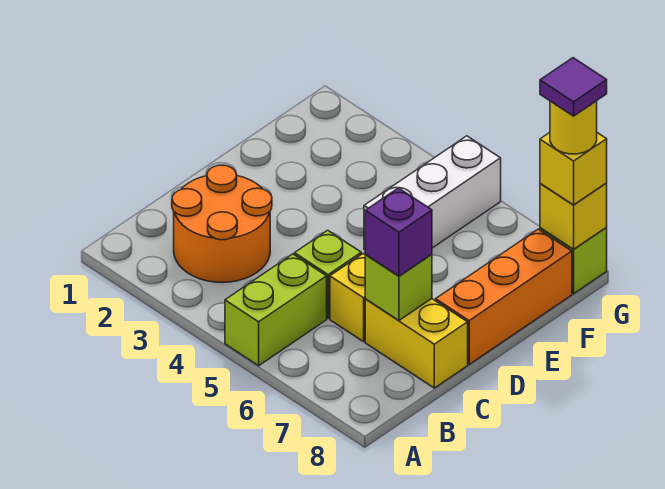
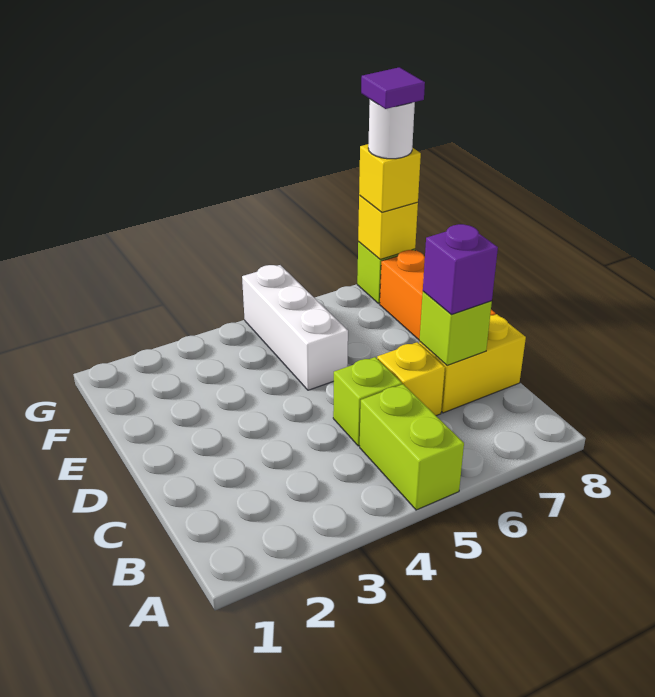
orange round brick B2:C3 level 1 -> none
yellow round brick G8 level 4 -> white round brick G8 level 4

